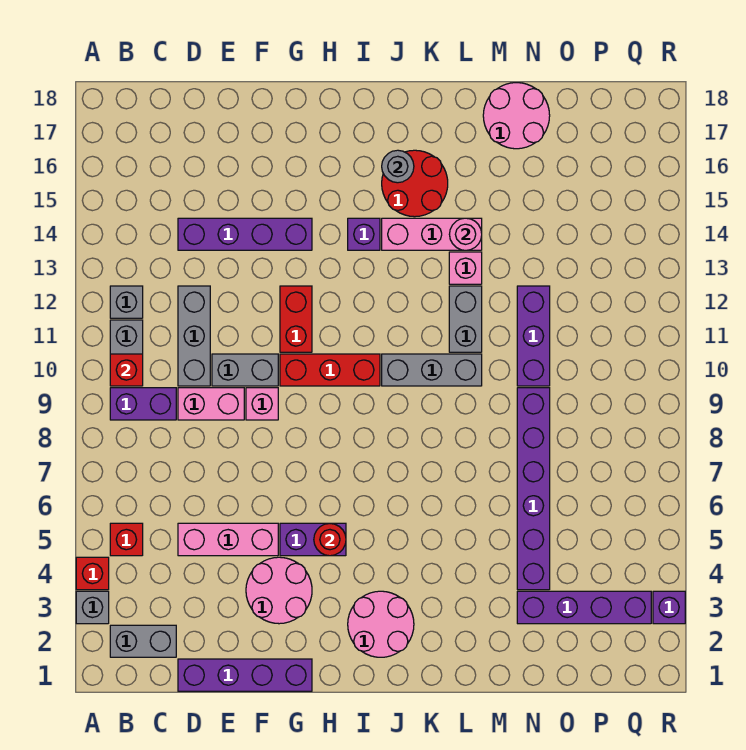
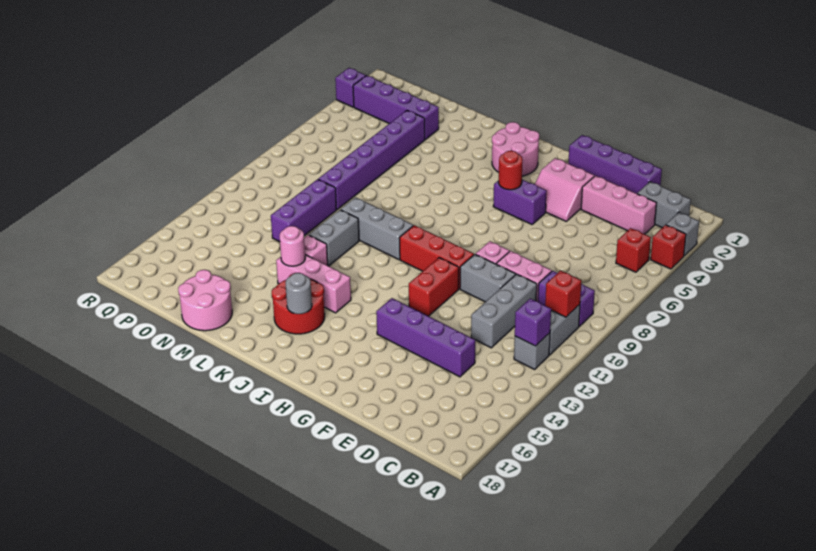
pink brick D5:F5 level 1 -> pink brick C3:E3 level 1
pink round brick F3:G4 level 1 -> pink slope F3:G4 level 1 top 3
purple brick I14 level 1 -> purple brick B12 level 2

